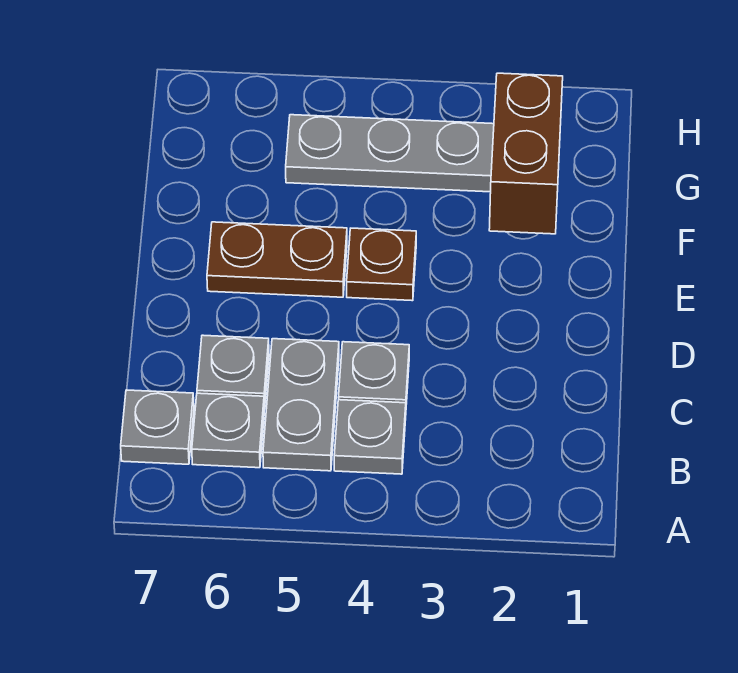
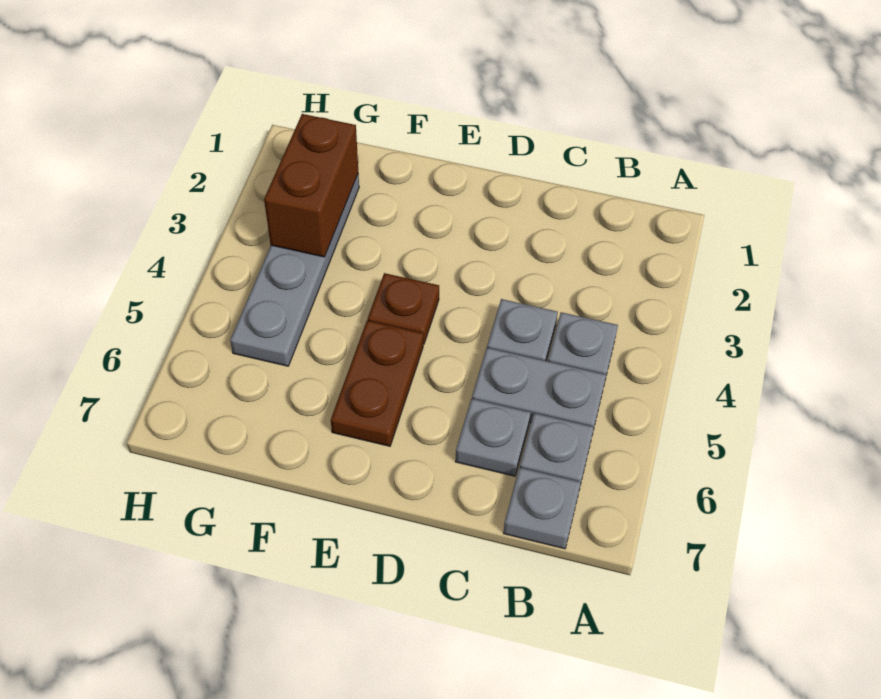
brown brick F2:G2 level 2 -> brown brick G2:G3 level 2

